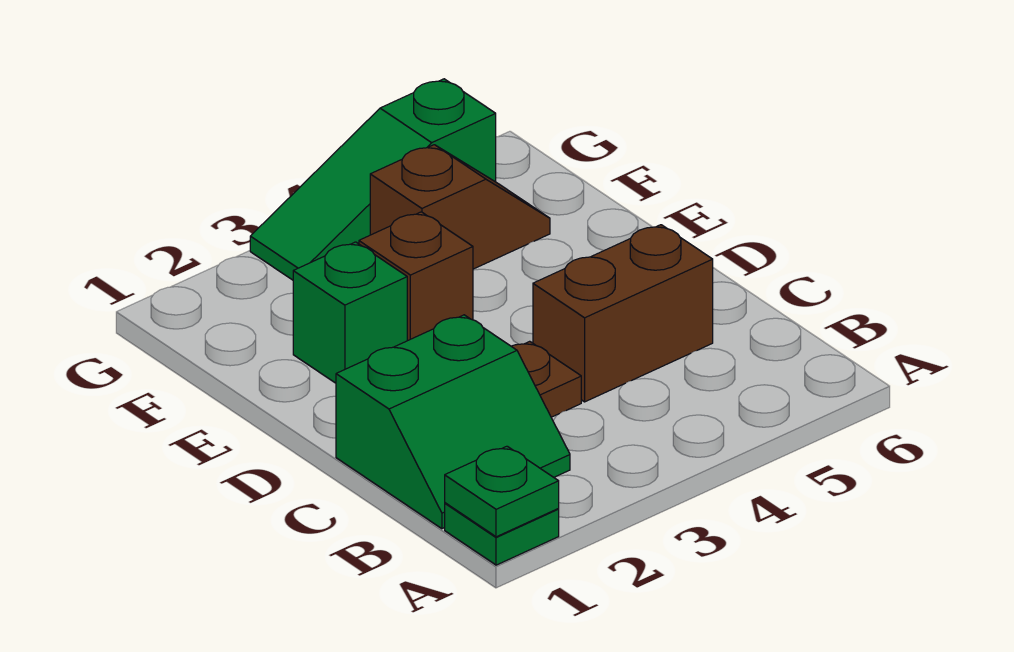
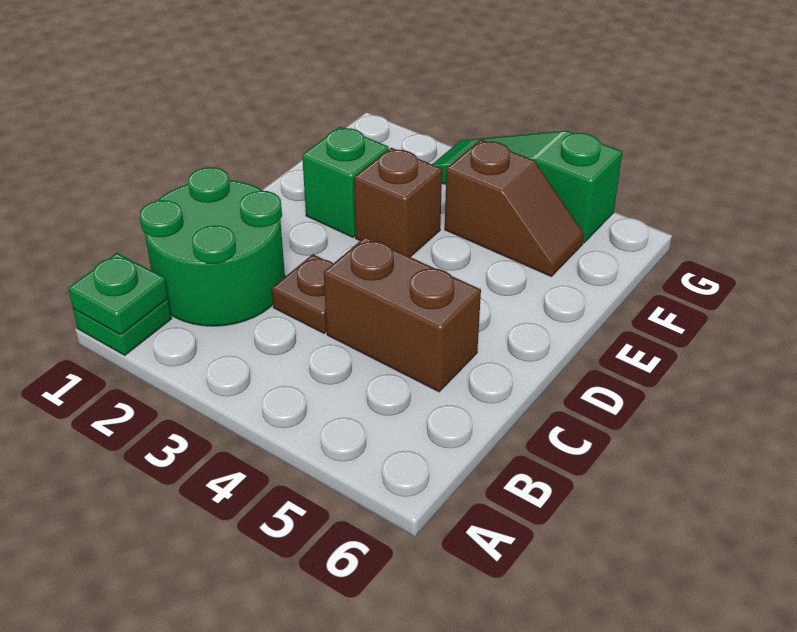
green slope B1:C2 level 1 top C -> green round brick B1:C2 level 1

